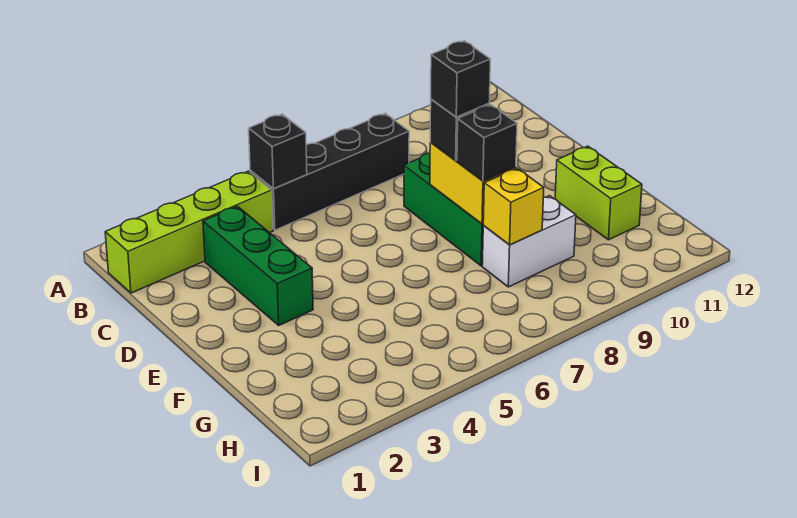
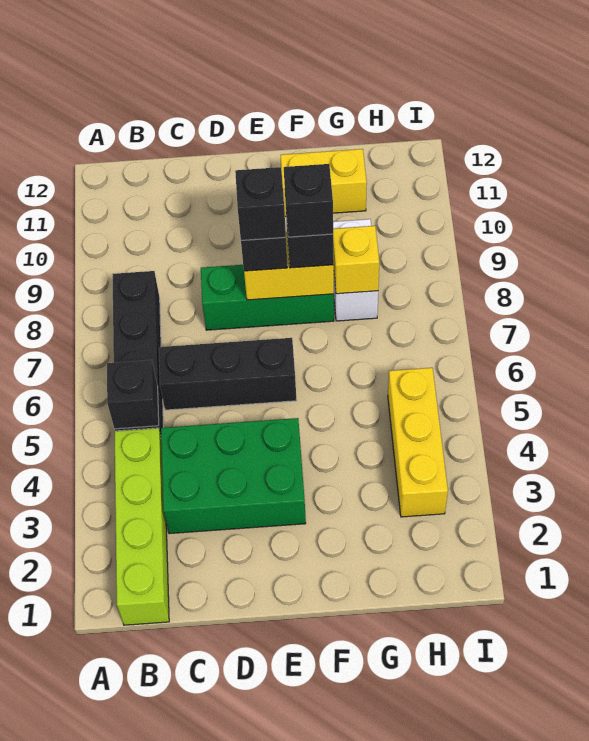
green brick C3:E3 level 1 -> green brick C3:E4 level 1
none -> black brick C6:E6 level 1
none -> black brick F8 level 4
lime brick F11:G11 level 1 -> yellow brick F11:G11 level 1
none -> yellow brick H3:H5 level 1

